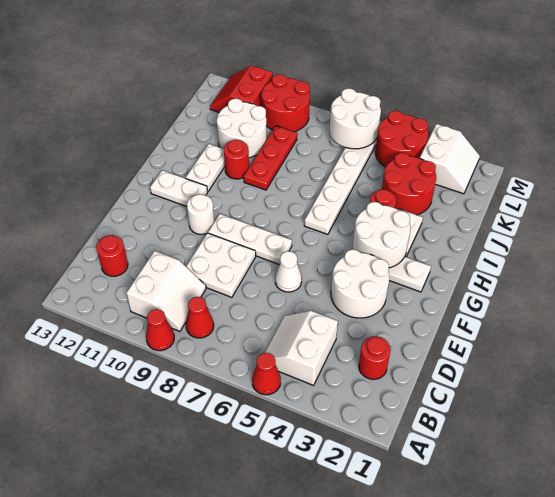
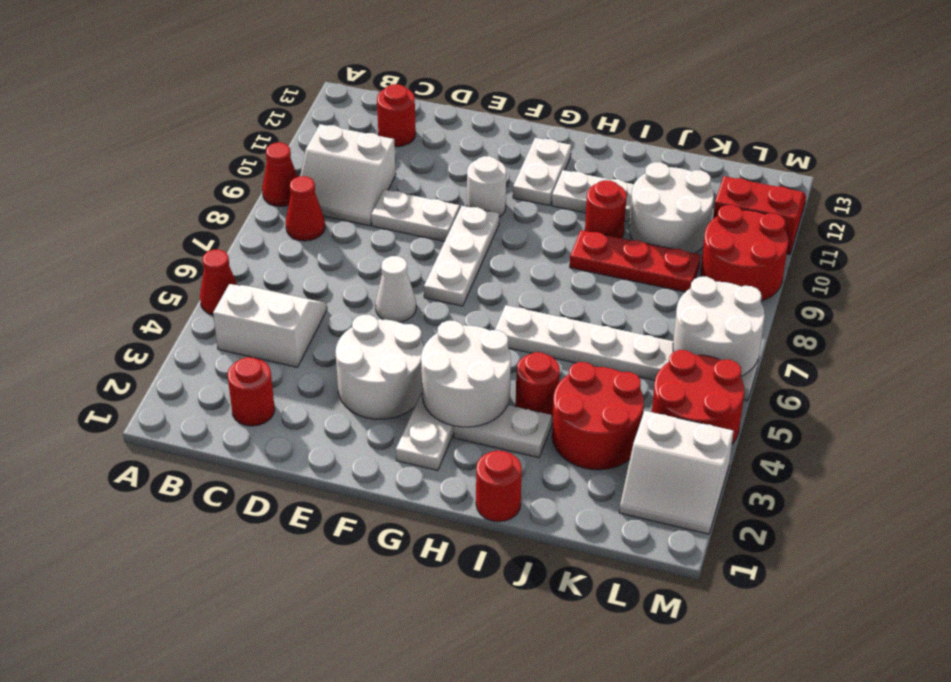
white plate D8:E9 level 1 -> white plate D9:E9 level 1
none -> red round brick I1 level 1

